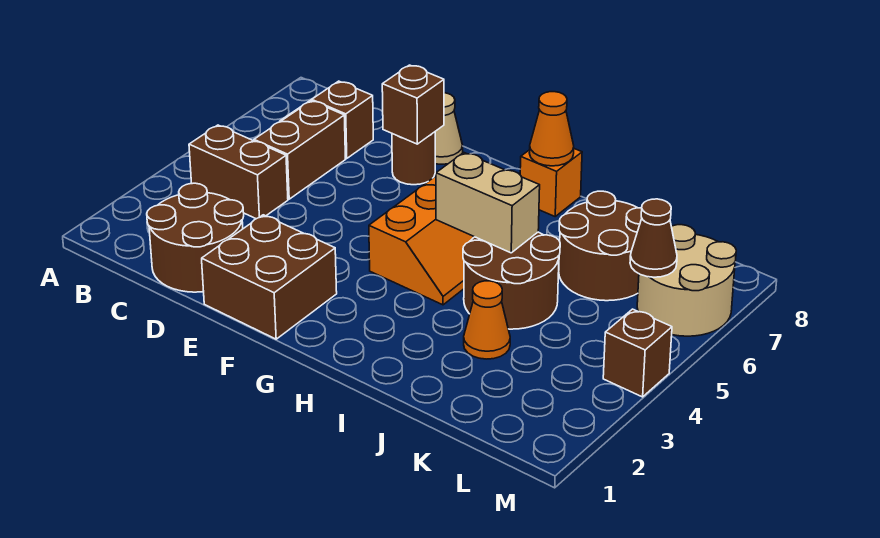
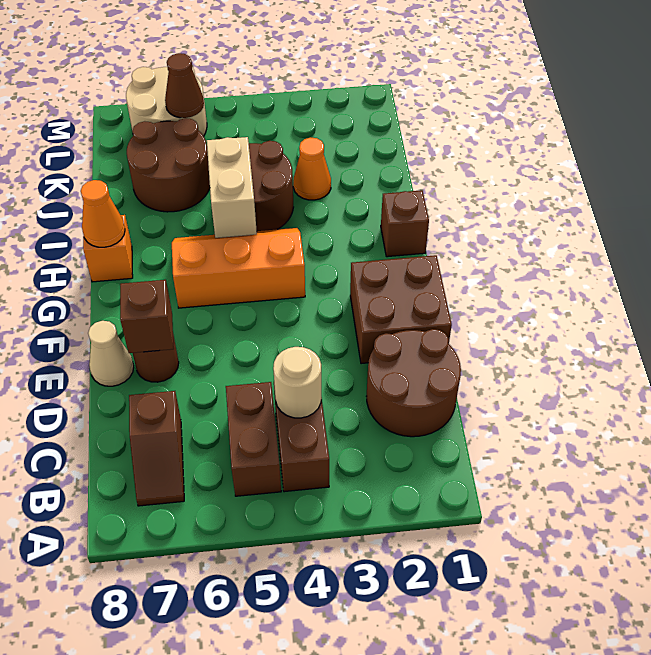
none -> tan round brick C4 level 2
brown brick C5:C6 level 1 -> brown brick B5:C5 level 1
brown brick M4 level 1 -> brown brick H1 level 1

